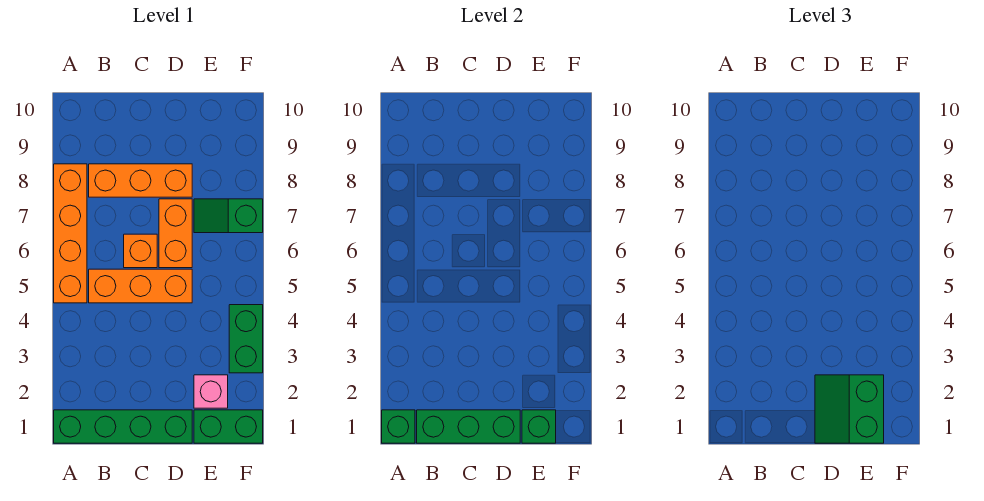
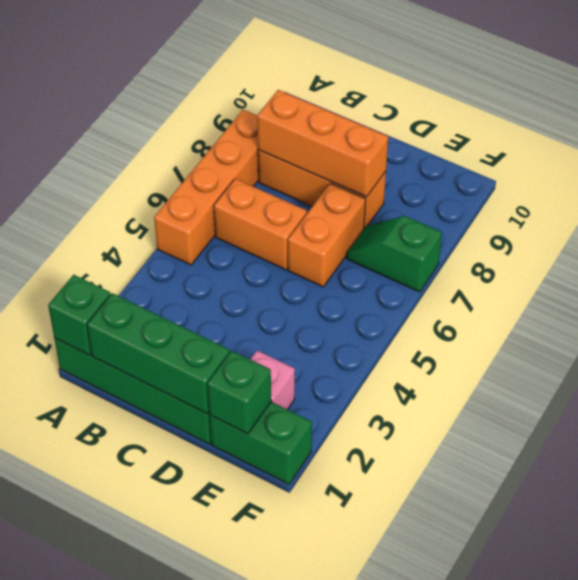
orange brick B5:D5 level 1 -> orange brick B8:D8 level 2
orange brick C6 level 1 -> orange brick B6:C6 level 1
green slope D1:E2 level 3 top E -> none
green brick F3:F4 level 1 -> none

